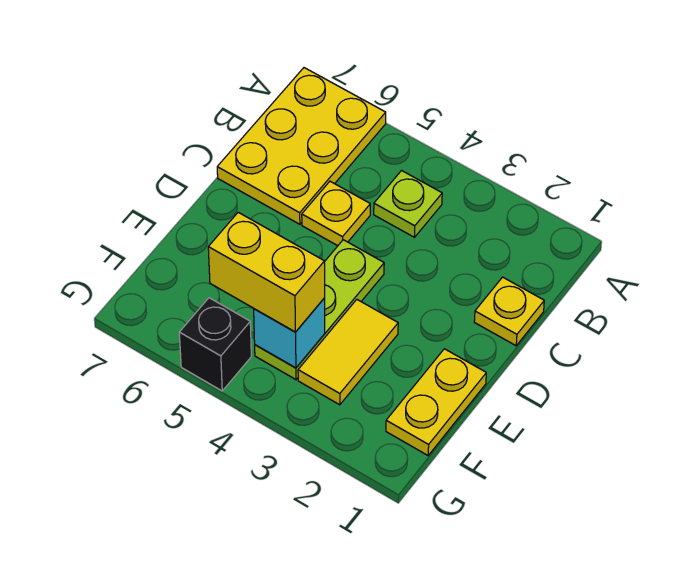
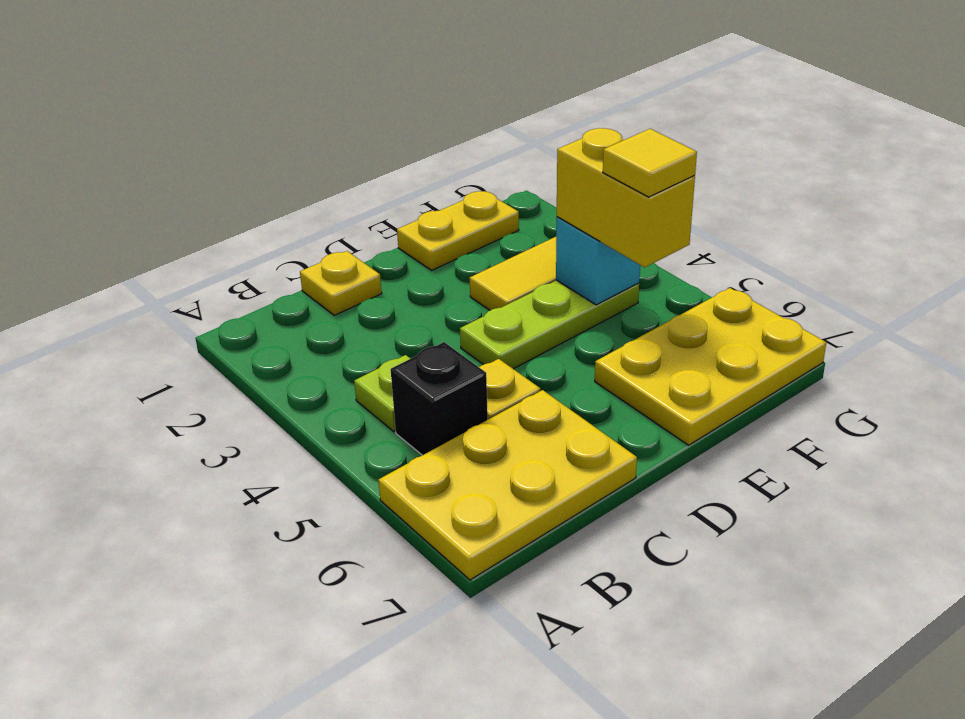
none -> yellow plate E6:G7 level 1
none -> yellow tile F5 level 4
black brick G5 level 1 -> black brick B5 level 1

